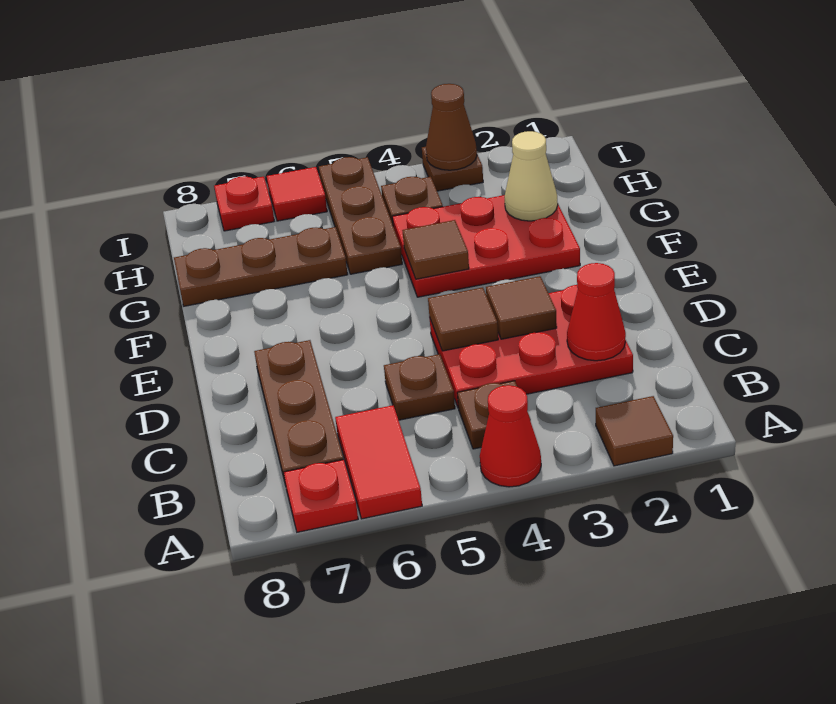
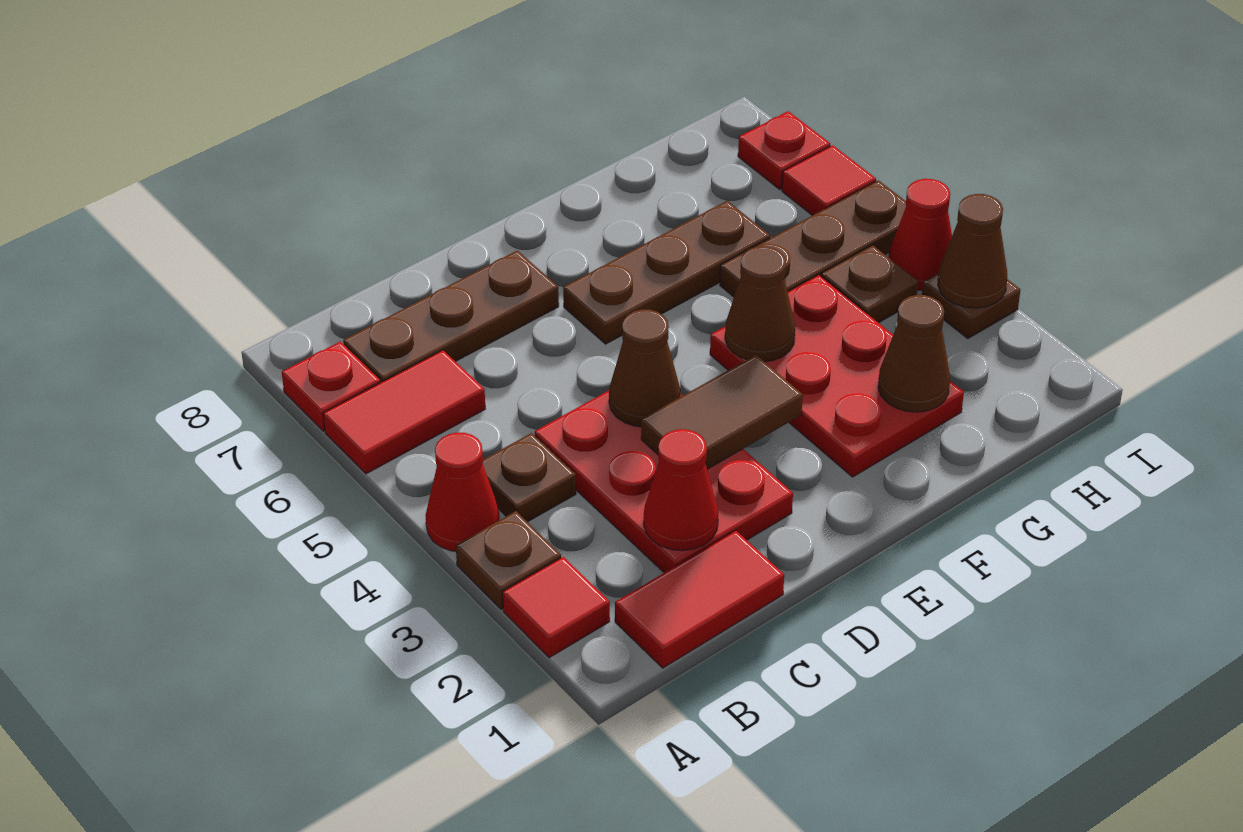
brown tile A2 level 1 -> red tile A2 level 1
none -> red tile B1:C1 level 1
brown plate C5 level 1 -> brown plate A3 level 1
brown tile D3 level 2 -> brown tile D3:E3 level 2
brown tile D4 level 2 -> brown cone D4 level 2
brown tile F4 level 2 -> brown cone F4 level 2
tan cone G2 level 2 -> brown cone G2 level 2
brown plate G6:G8 level 1 -> brown plate E6:G6 level 1
none -> red cone I4 level 1

